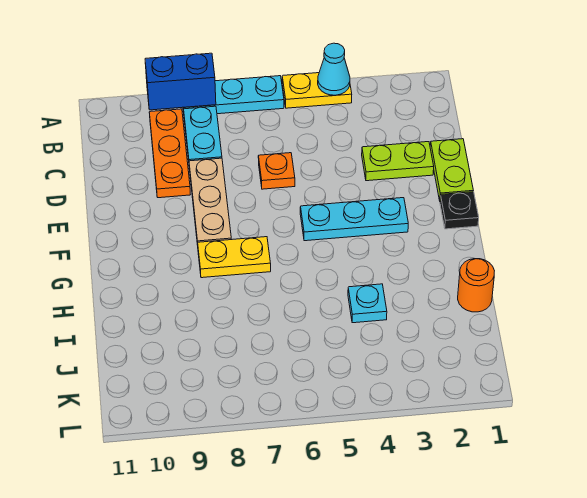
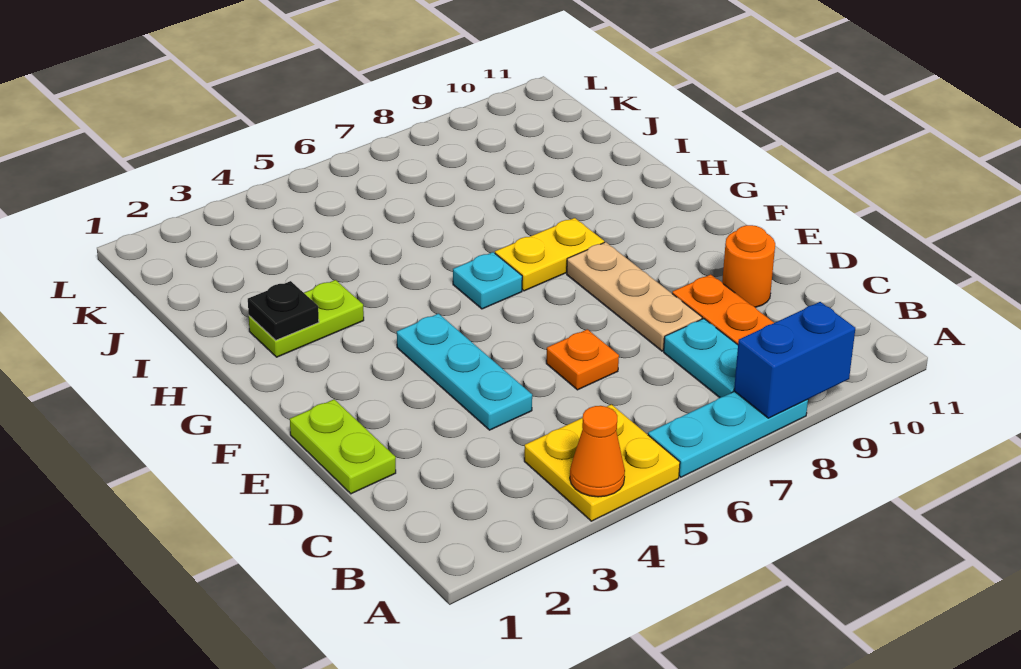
yellow plate A4:A5 level 1 -> yellow plate A4:B5 level 1
cyan cone A4 level 2 -> orange cone A4 level 2
lime plate D2:D3 level 1 -> lime plate H2:H3 level 1
black plate F1 level 1 -> black plate H2 level 2
cyan plate F3:F5 level 1 -> cyan plate D4:F4 level 1
orange round brick I1 level 1 -> orange round brick D10 level 1
cyan plate I4 level 1 -> cyan plate G6 level 1

